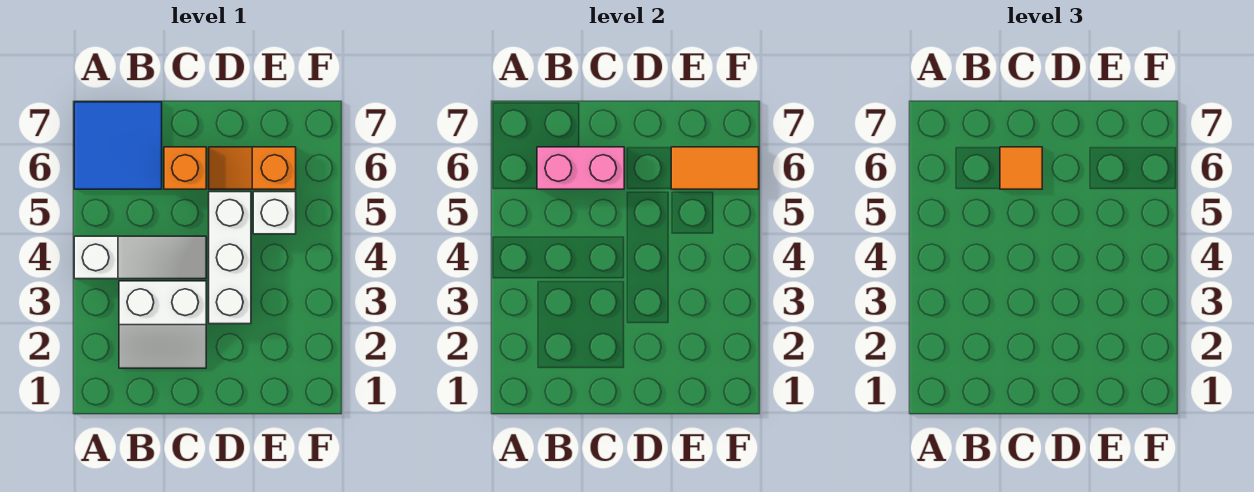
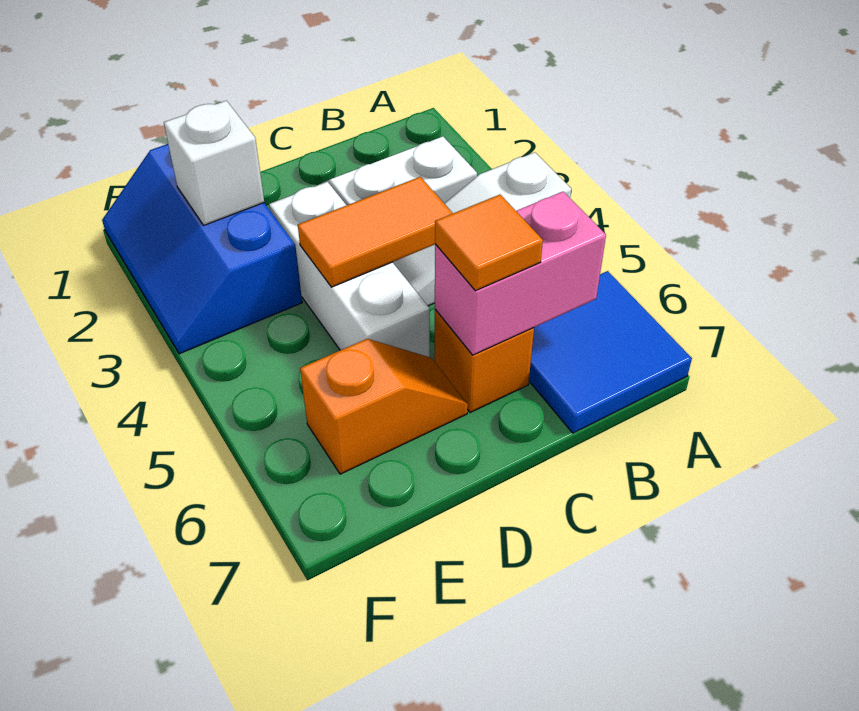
none -> blue slope E1:F3 level 1 top E
white brick E5 level 1 -> white brick E2 level 2
orange tile E6:F6 level 2 -> orange tile C4:D4 level 2

